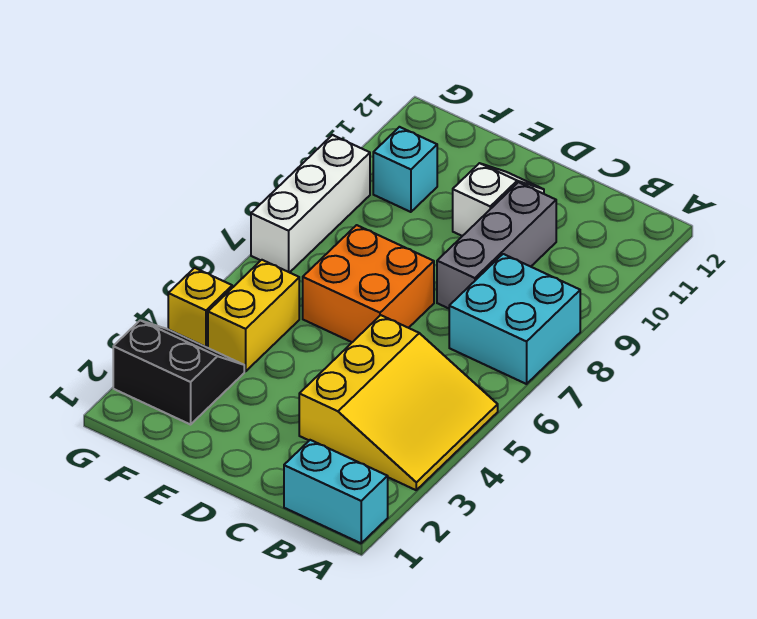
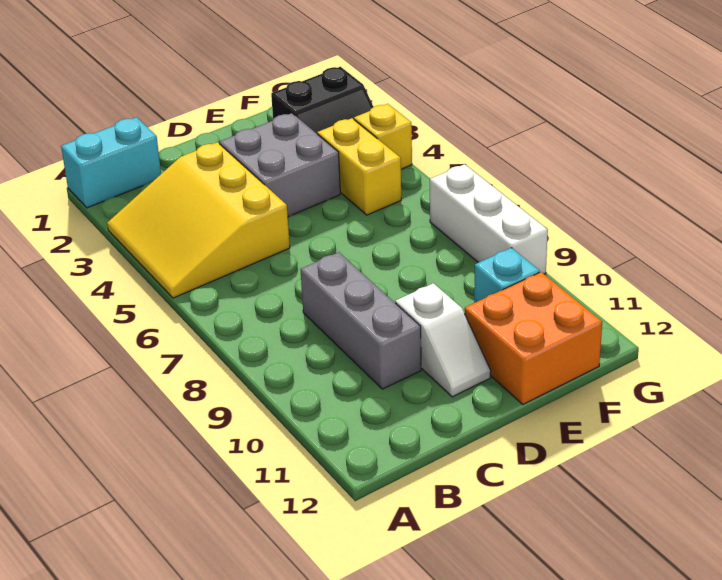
cyan brick A7:B8 level 1 -> none
none -> grey brick D3:E4 level 1
orange brick D6:E7 level 1 -> orange brick E11:F12 level 1

